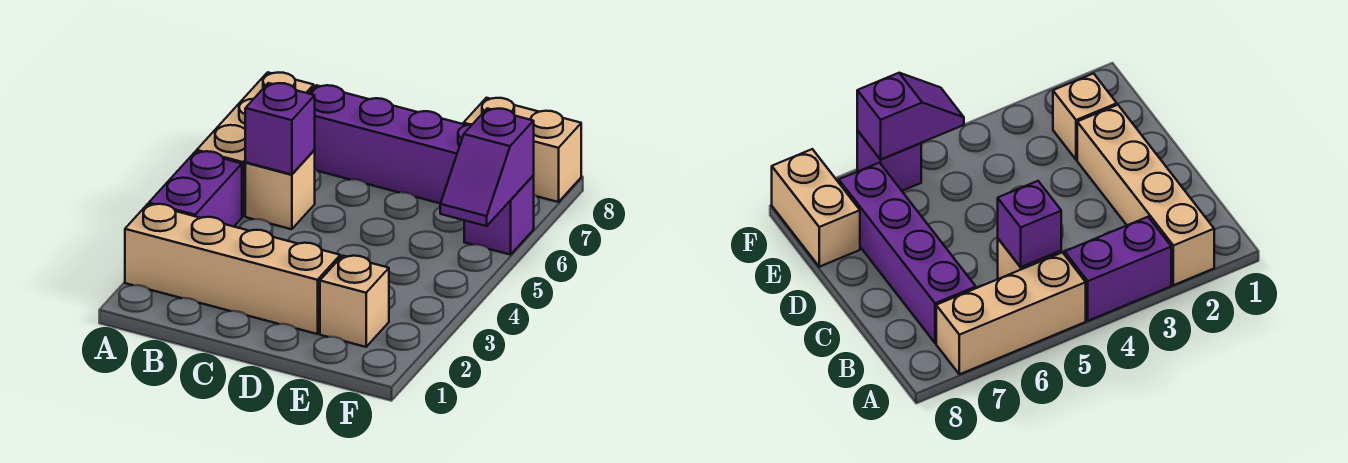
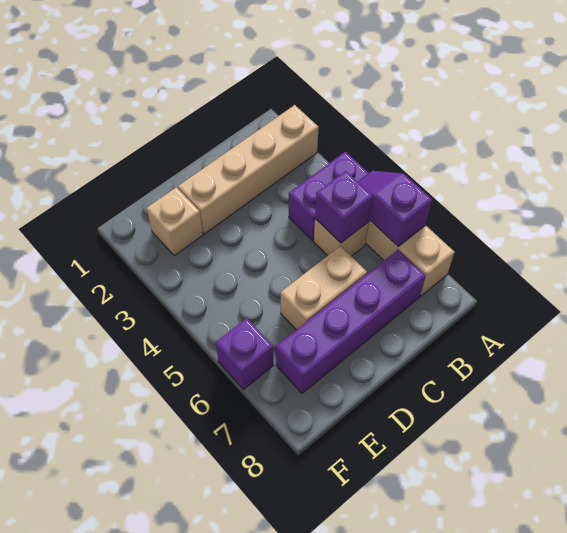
purple brick A3:A4 level 1 -> purple brick A4:B4 level 1
tan brick E8:F8 level 1 -> tan brick C6:D6 level 1
purple slope F5:F6 level 2 top 6 -> purple slope A5:A6 level 2 top 6

